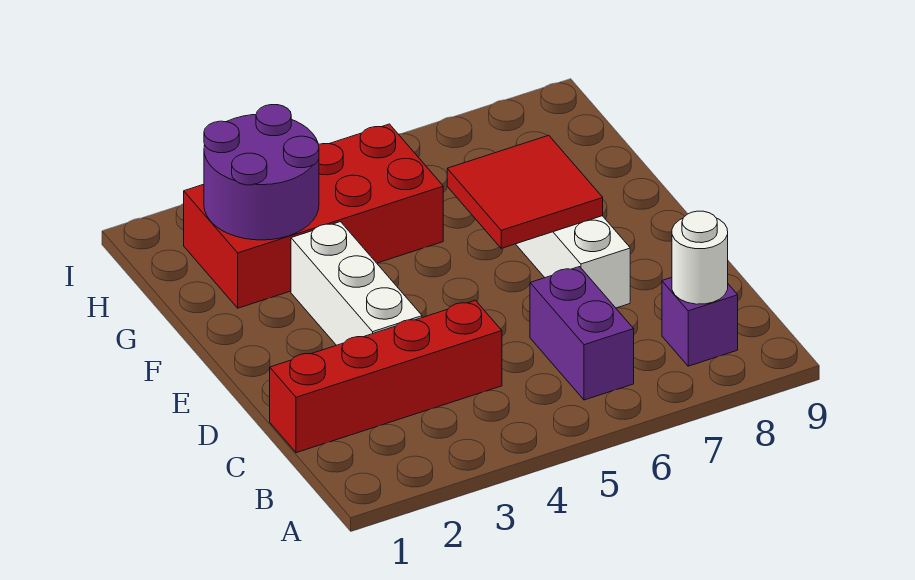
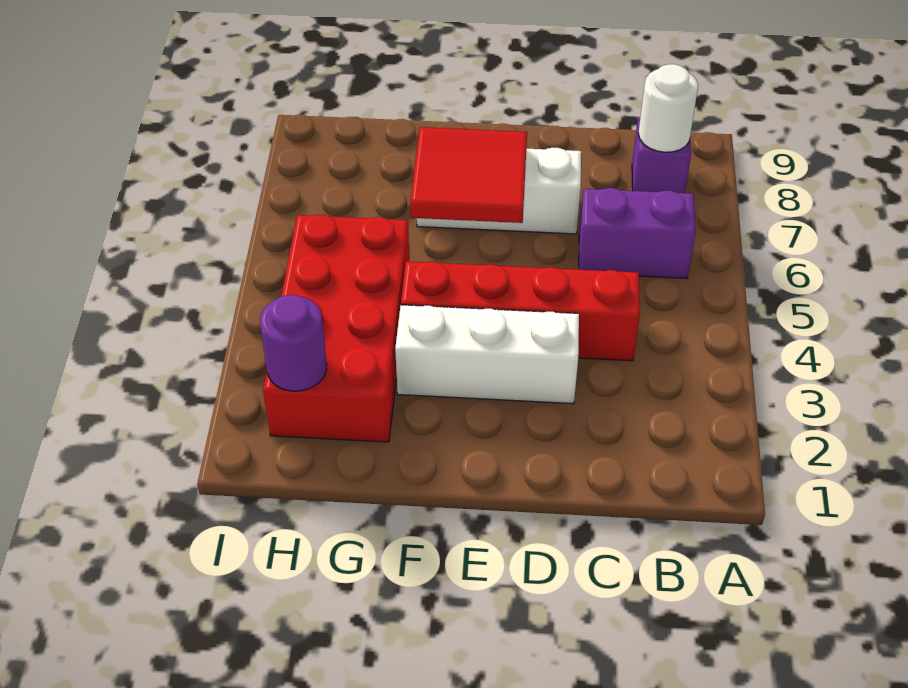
red brick C1:C4 level 1 -> red brick C4:F4 level 1
purple round brick G2:H3 level 2 -> purple round brick H2 level 2

